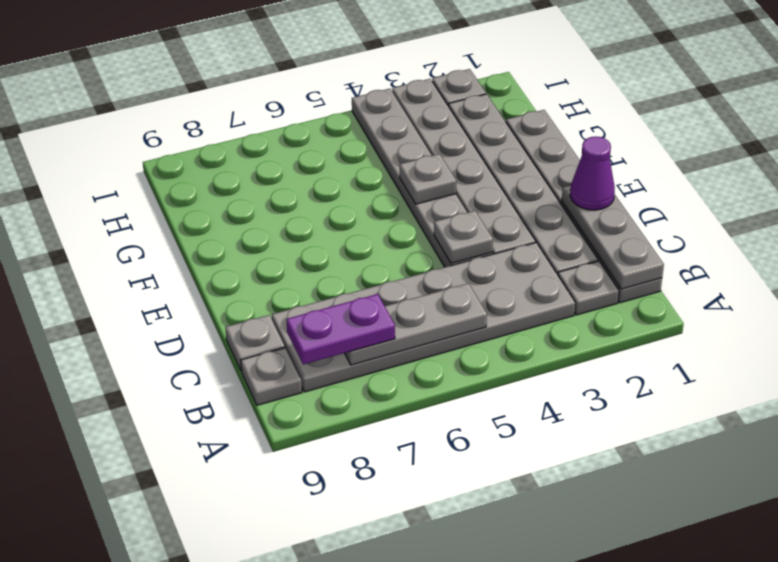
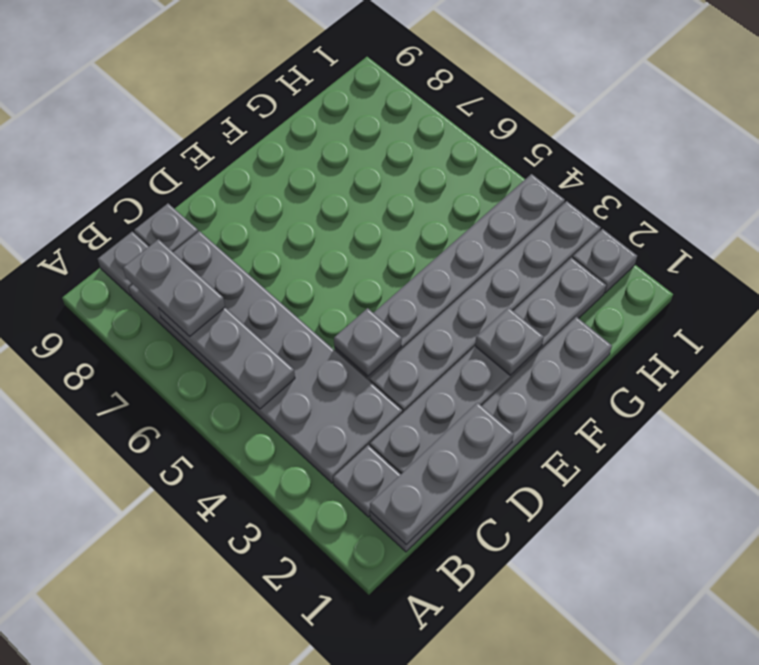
purple plate B7:B8 level 3 -> grey plate B7:B8 level 3
purple cone D1 level 3 -> none
grey plate F4 level 2 -> grey plate F2 level 2

